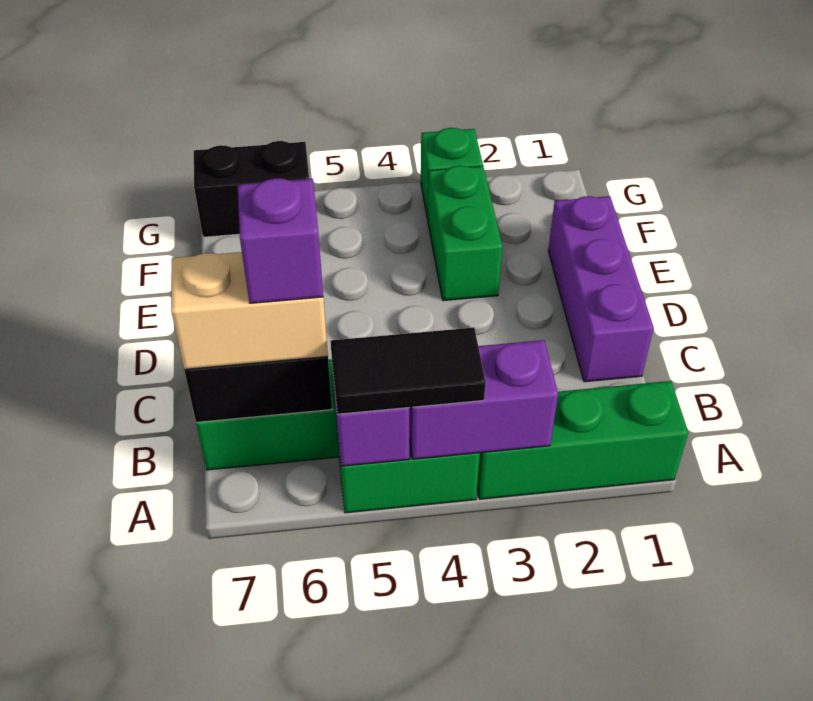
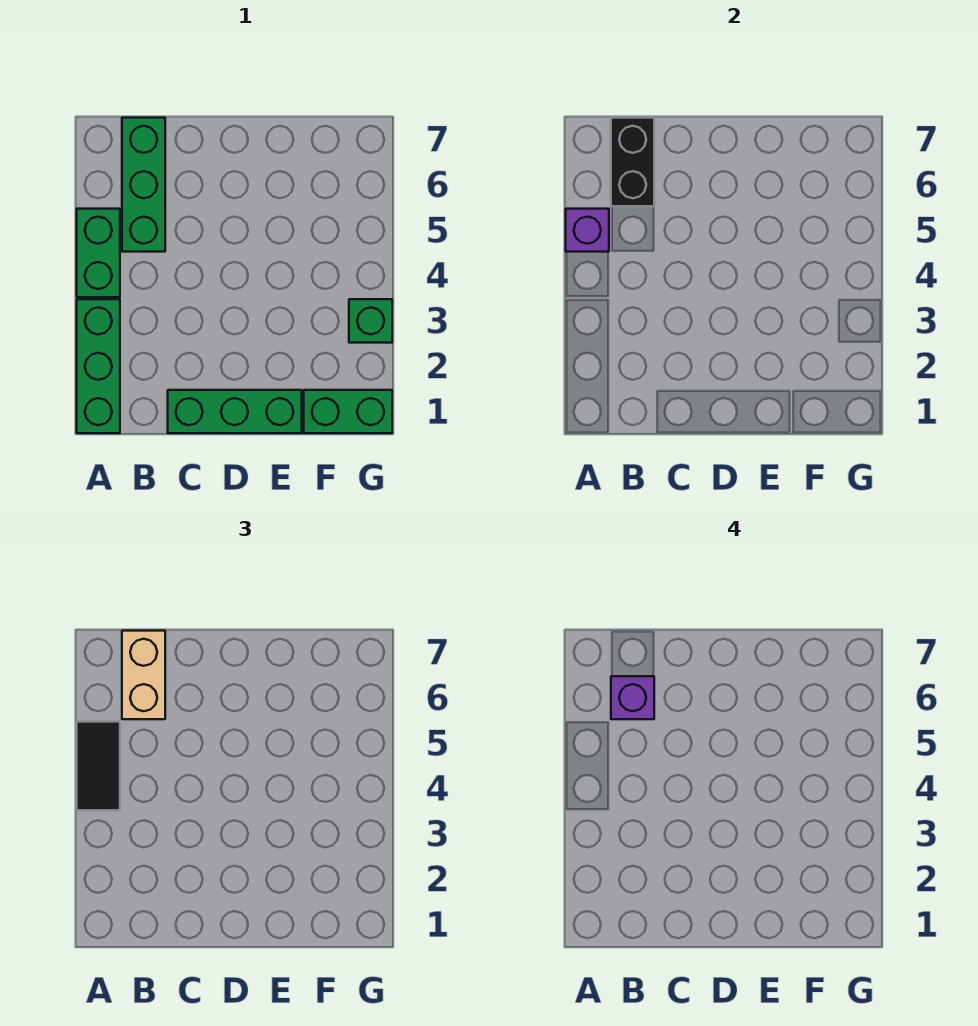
purple brick A3:A4 level 2 -> none
purple brick C1:E1 level 1 -> green brick C1:E1 level 1
green brick E3:F3 level 1 -> green brick F1:G1 level 1
black brick G6:G7 level 1 -> none

